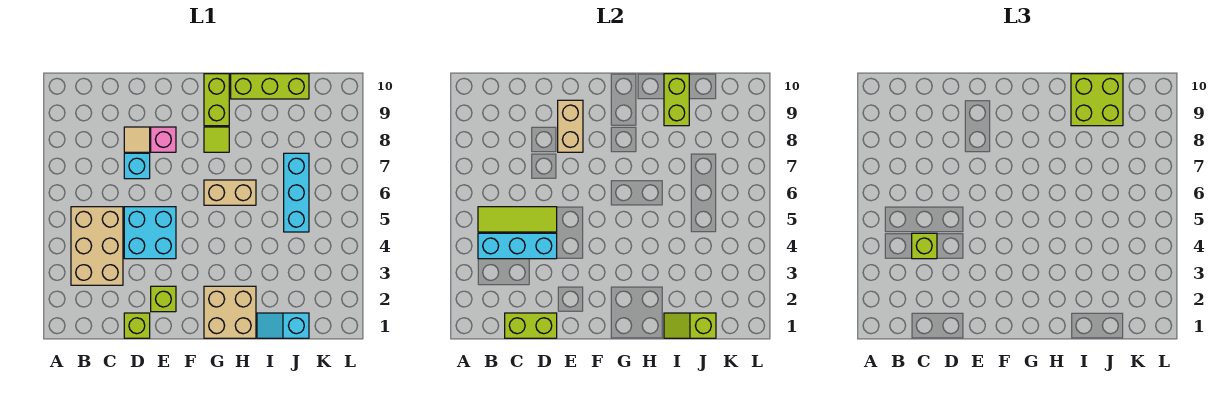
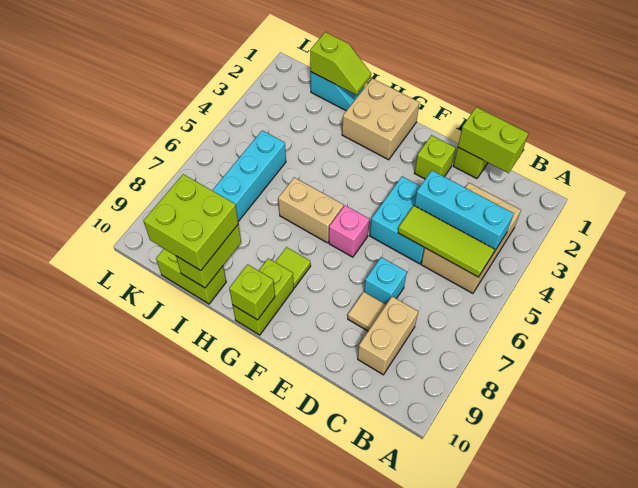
lime brick C4 level 3 -> lime brick G10 level 2
pink brick E8 level 1 -> pink brick F6 level 1
tan brick E8:E9 level 2 -> tan brick C8:C9 level 1
lime brick H10:J10 level 1 -> lime brick I10:J10 level 1

